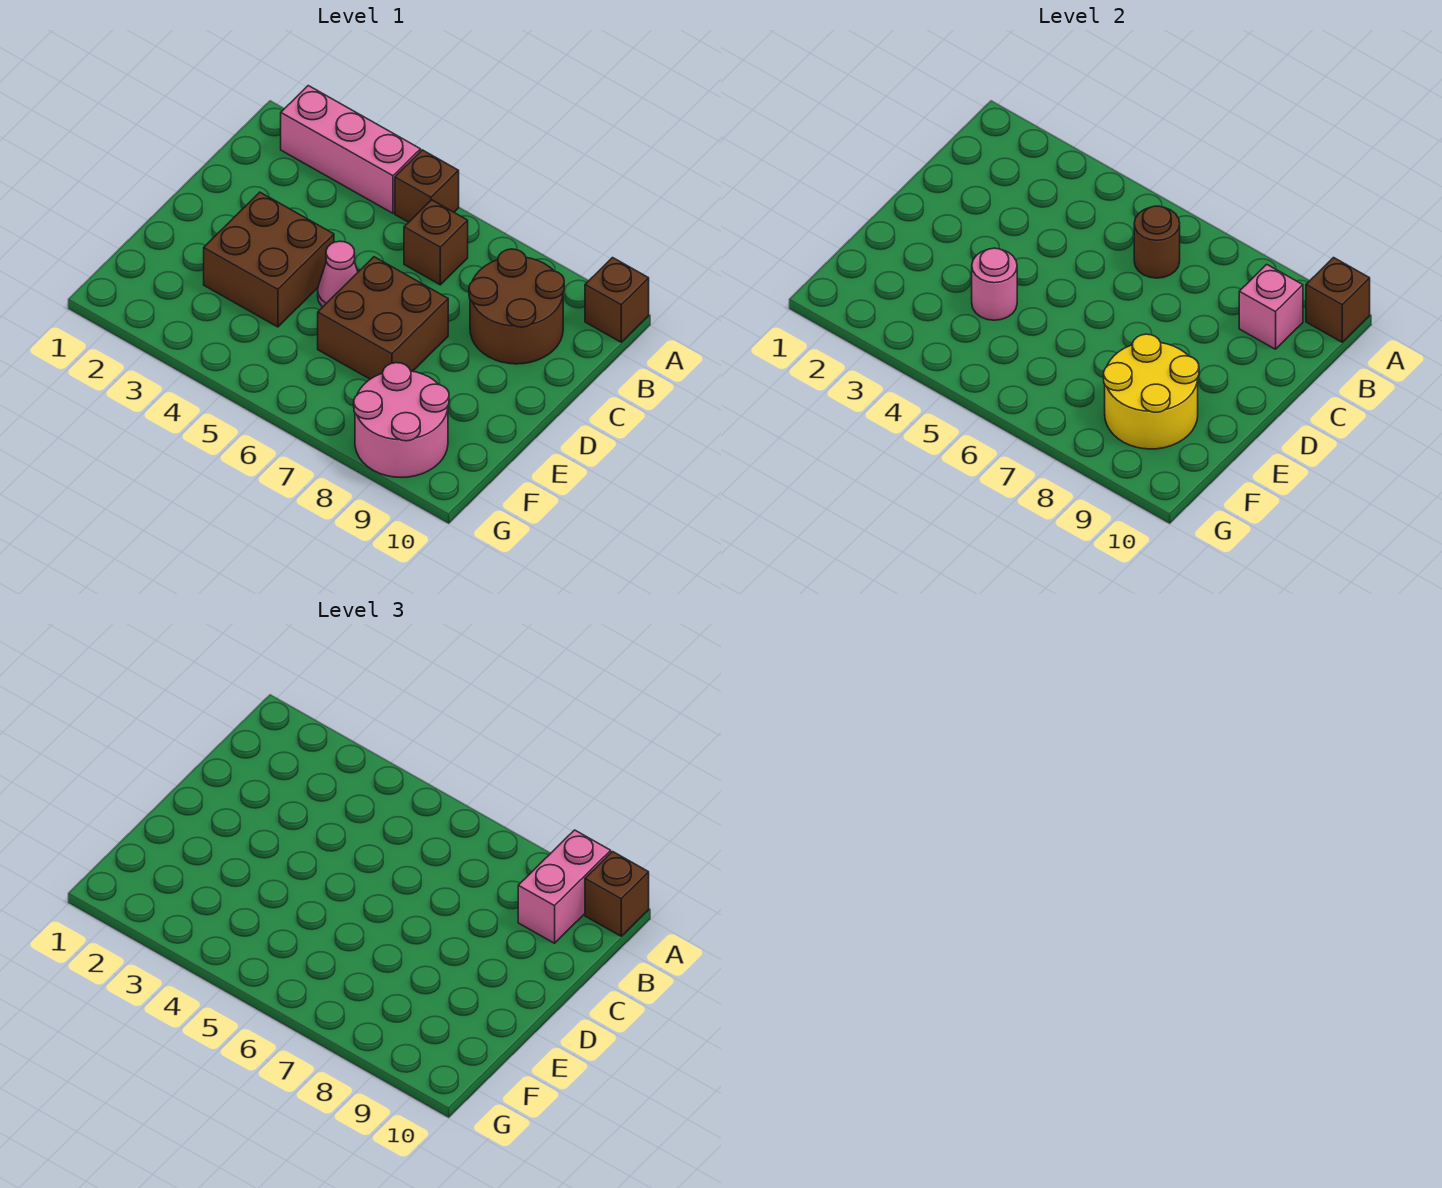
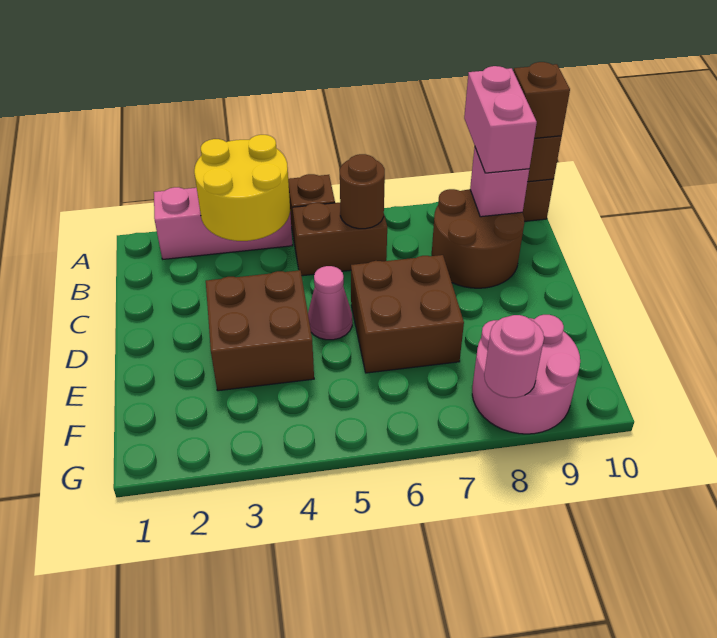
brown brick B6 level 1 -> brown brick B5:B6 level 1
pink round brick E4 level 2 -> pink round brick G8 level 2
yellow round brick E8:F9 level 2 -> yellow round brick A3:B4 level 2

